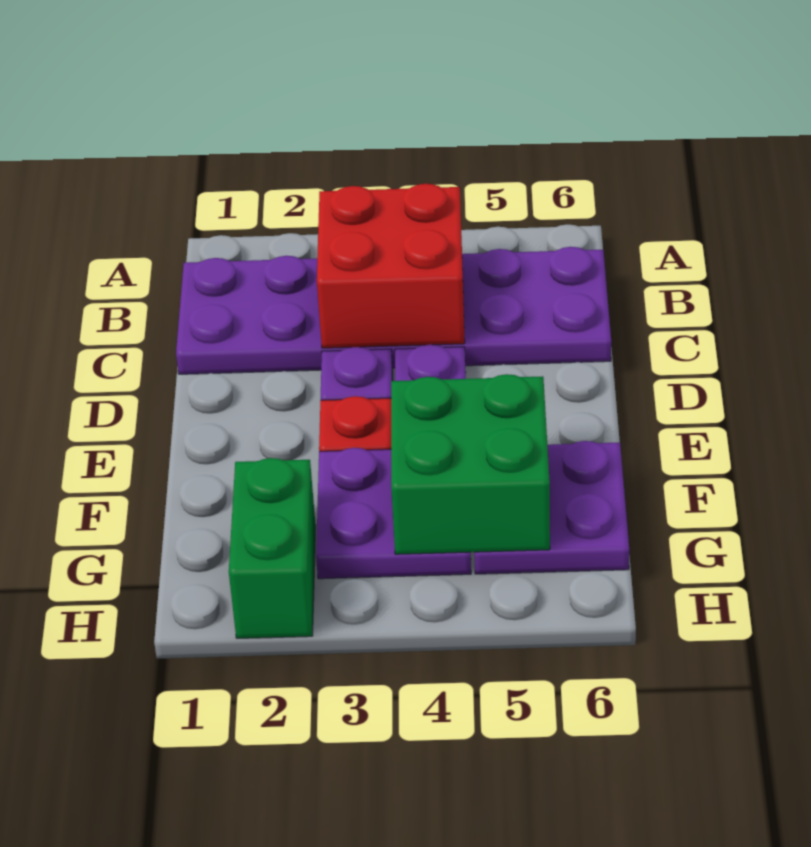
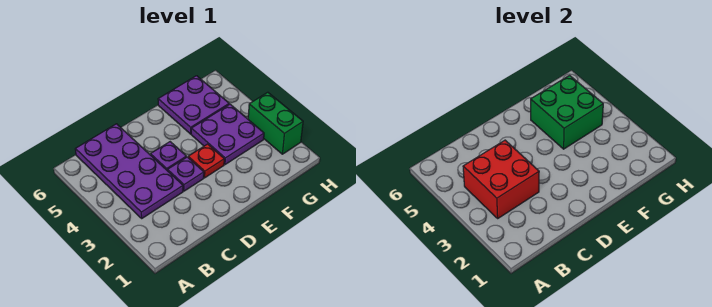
purple plate B1:C6 level 1 -> purple plate B3:C6 level 1
green brick G2:H2 level 1 -> green brick H2:H3 level 1

